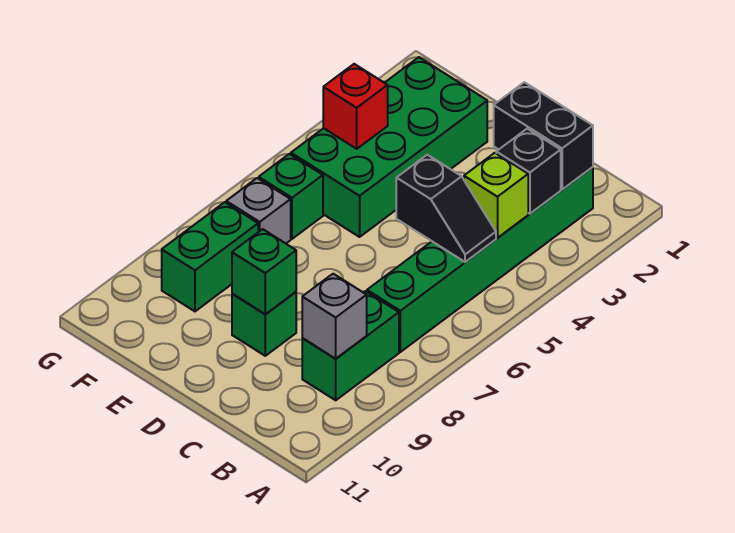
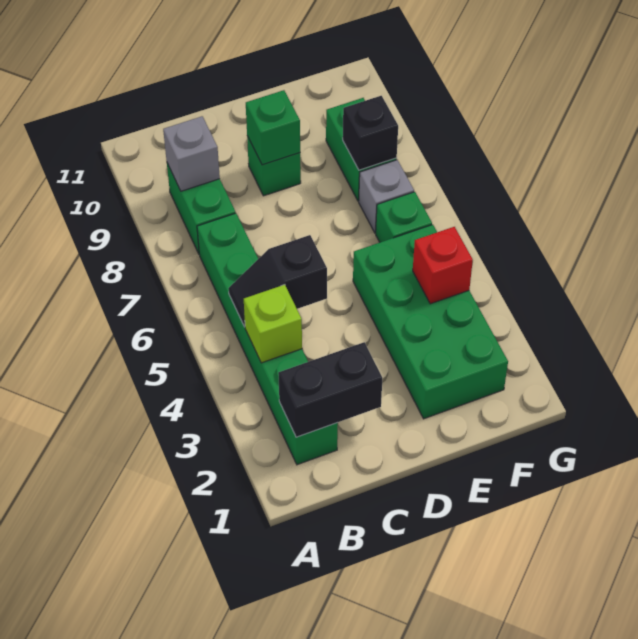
black brick B3 level 2 -> black brick F8 level 2

